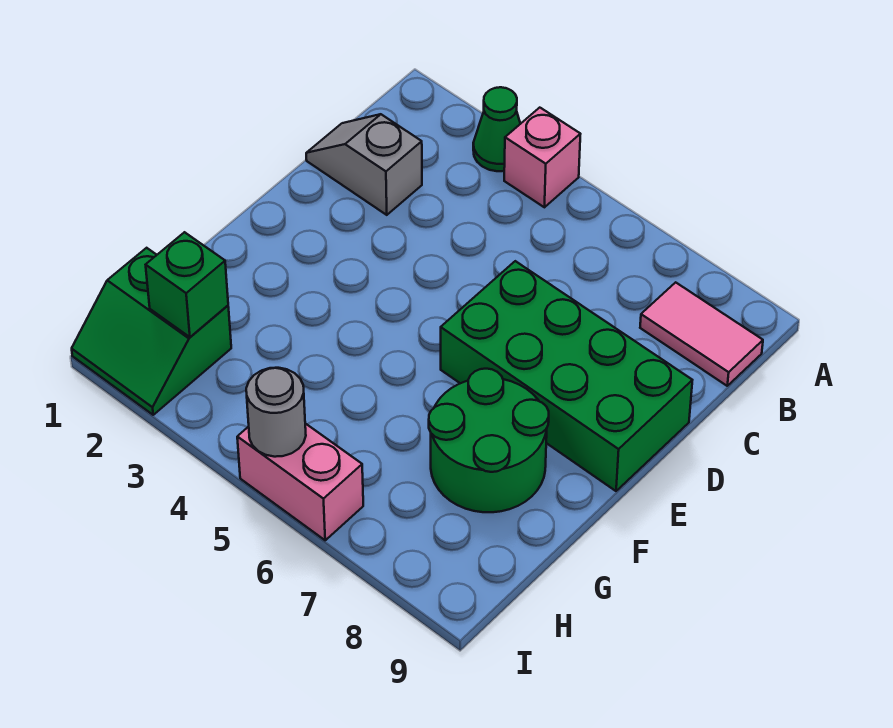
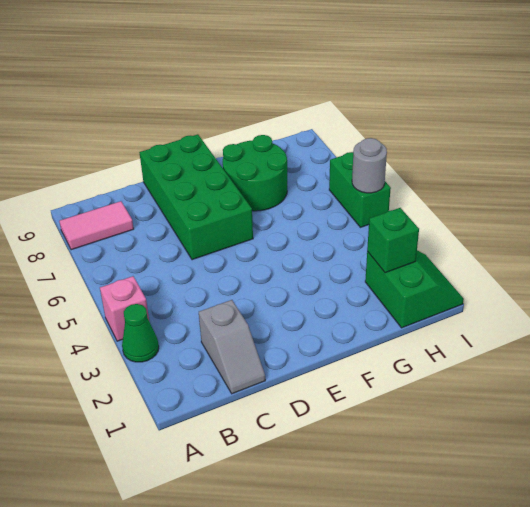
pink tile B8:B9 level 1 -> pink tile A8:B8 level 1
pink brick I5:I6 level 1 -> green brick I5:I6 level 1

